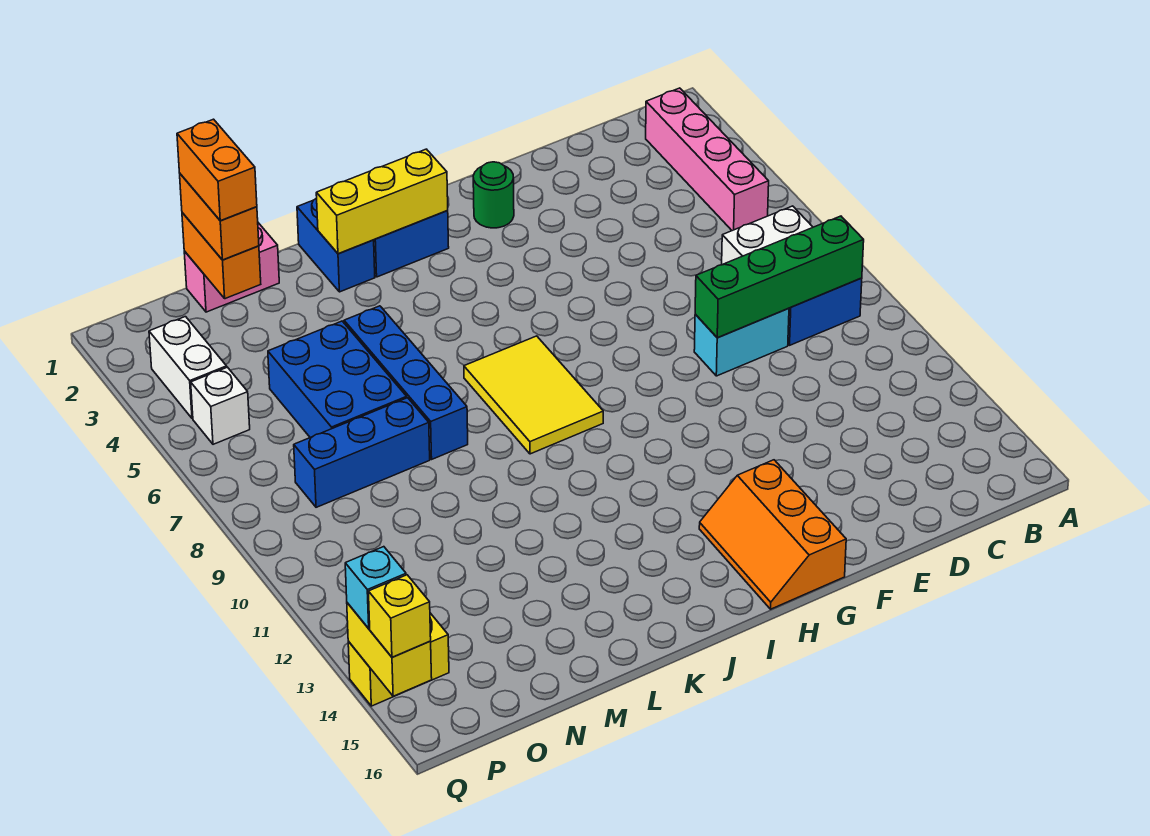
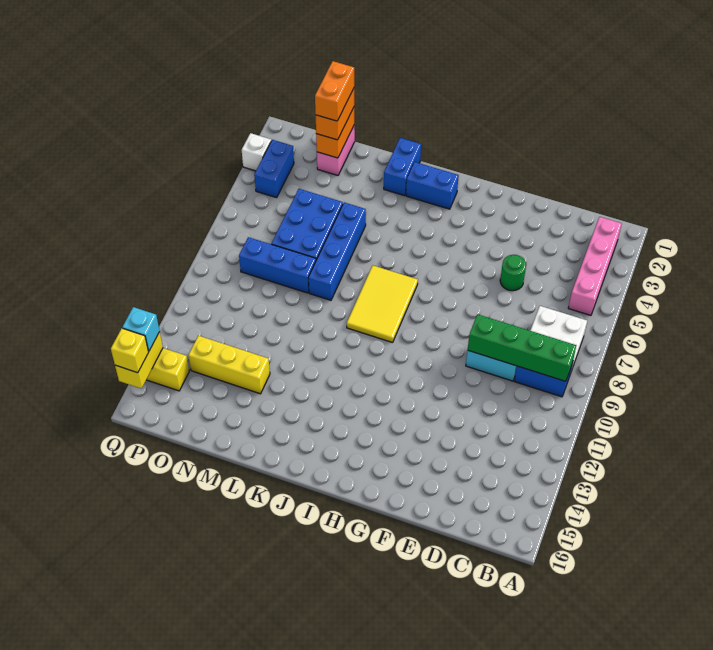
green round brick G2 level 1 -> green round brick E5 level 1
orange slope G14:H16 level 1 top G -> none
yellow brick I2:K2 level 2 -> yellow brick M13:O13 level 1
pink brick M1:N1 level 1 -> pink brick N1:N2 level 1
white brick P3:P4 level 1 -> blue brick P3:P4 level 1
white brick P5 level 1 -> white brick Q3 level 1

